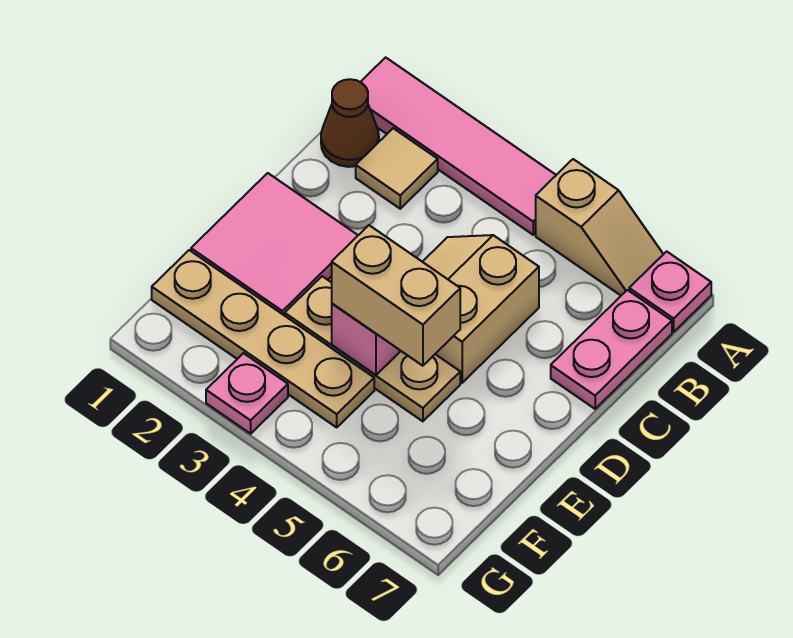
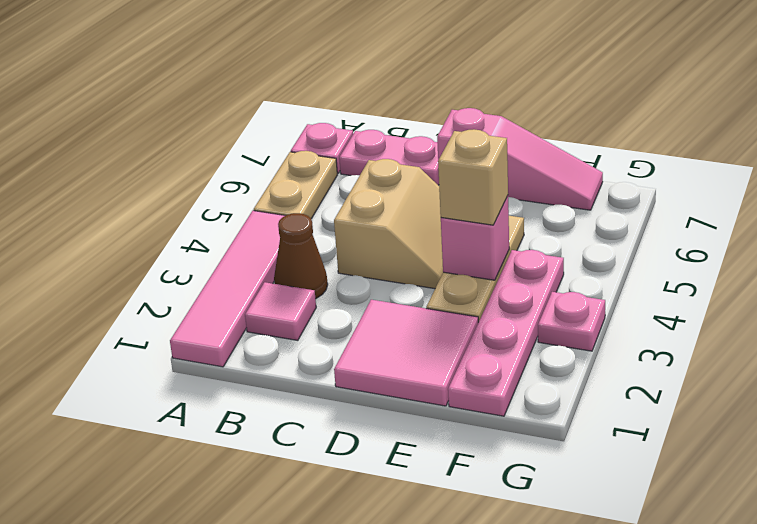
tan slope A5:A6 level 1 top 5 -> tan plate A5:A6 level 1
brown cone B1 level 1 -> brown cone B3 level 1
tan tile B2 level 1 -> pink tile B2 level 1
tan slope C4:D5 level 1 top 5 -> tan slope C4:D5 level 1 top C
none -> pink slope D7:F7 level 1 top D
tan brick E4:E5 level 3 -> tan brick E4 level 3
tan plate F1:F4 level 1 -> pink plate F1:F4 level 1

